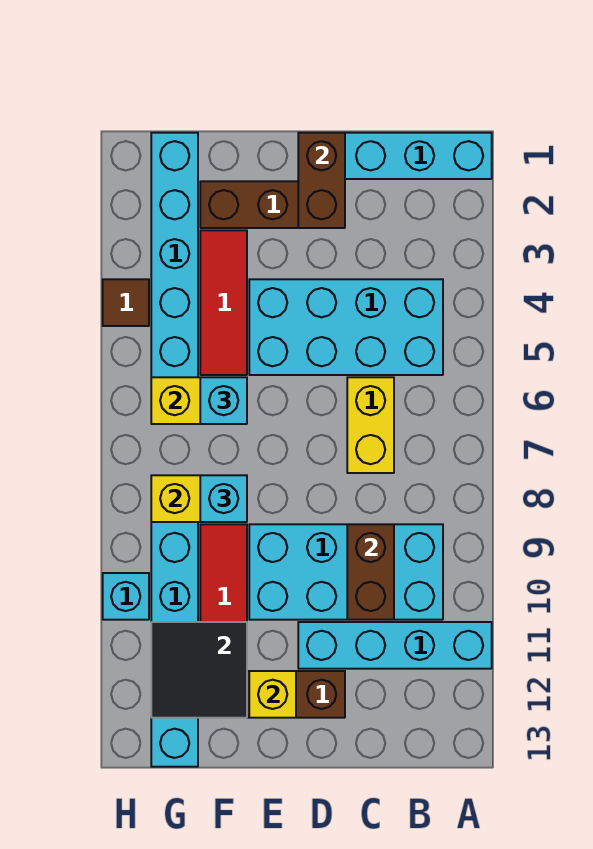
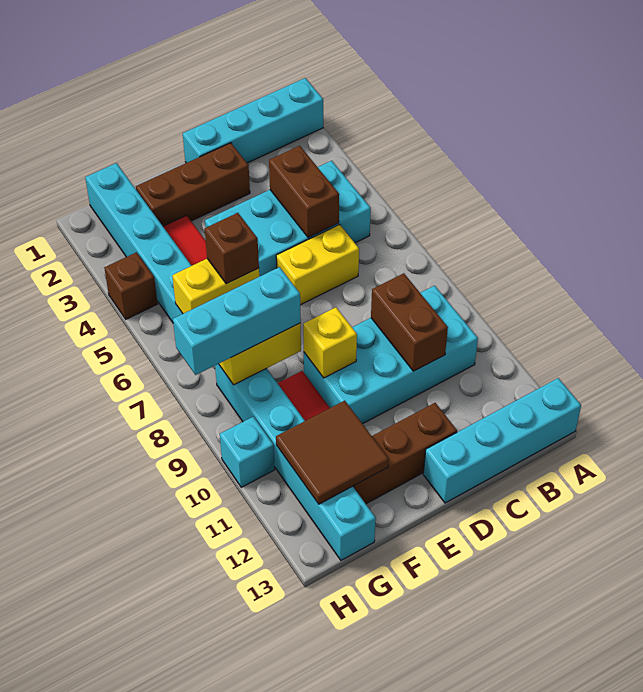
cyan brick A11:D11 level 1 -> cyan brick A13:D13 level 1
yellow brick C6:C7 level 1 -> yellow brick C6:D6 level 1
brown brick D1:D2 level 2 -> brown brick C4:C5 level 2
yellow brick E12 level 2 -> yellow brick E9 level 2
cyan brick F6 level 3 -> brown brick F6 level 3
cyan brick F8 level 3 -> cyan brick F8:H8 level 3
black tile F11:G12 level 2 -> brown tile F11:G12 level 2
brown tile H4 level 1 -> brown brick H4 level 1

